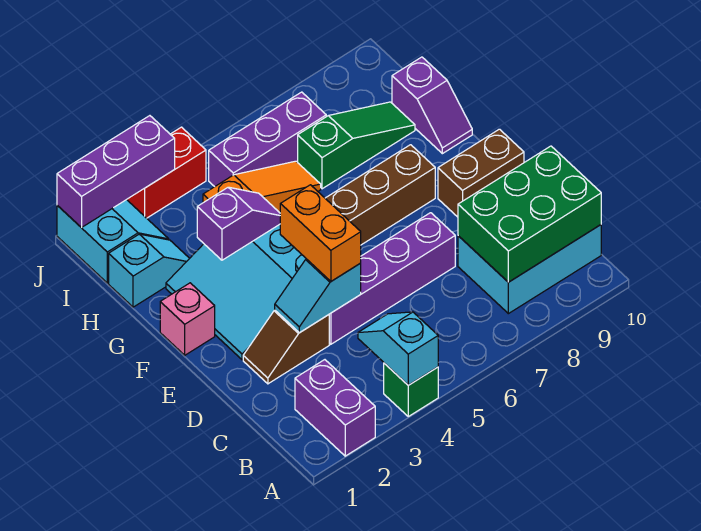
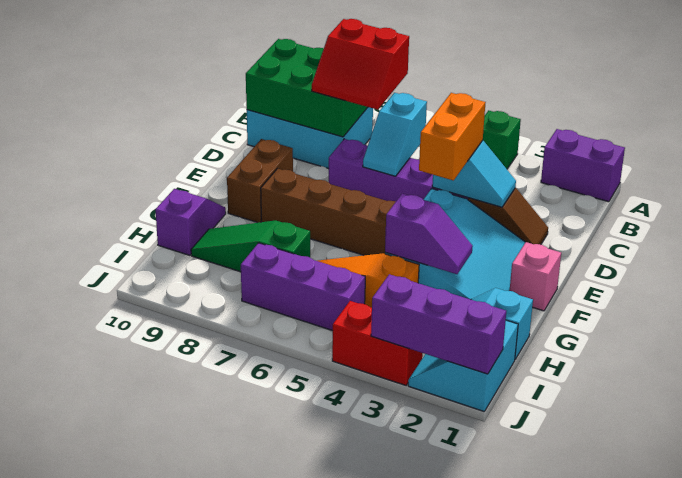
purple brick A2:B2 level 1 -> purple brick A1:A2 level 1
cyan slope A4:B4 level 2 top A -> cyan slope C6:D6 level 2 top C
none -> red slope B7:C8 level 3 top B
brown brick E9:E10 level 1 -> brown brick E9:F9 level 1
purple slope G3:G4 level 2 top 3 -> purple slope G3:G4 level 2 top 4

